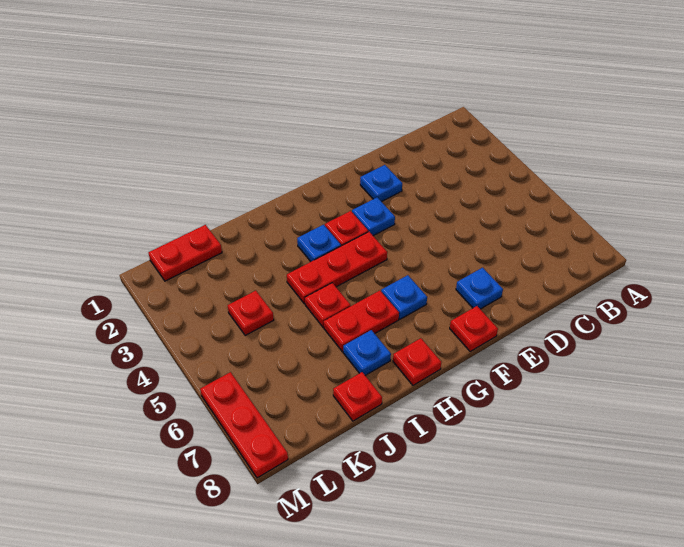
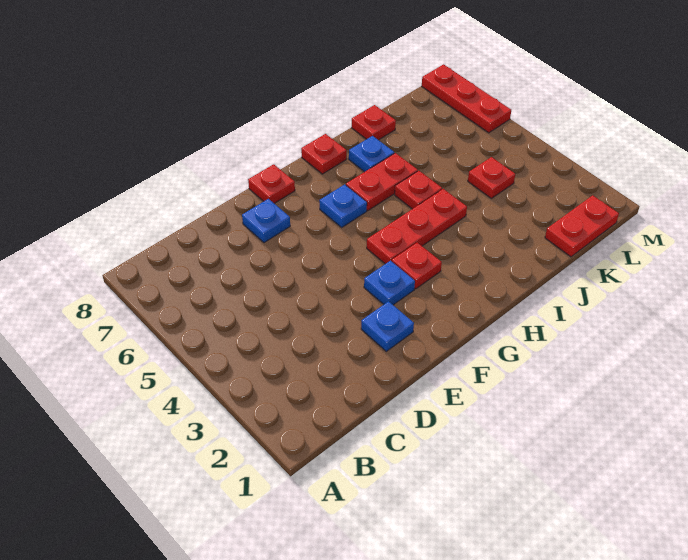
blue plate H3 level 1 -> none

